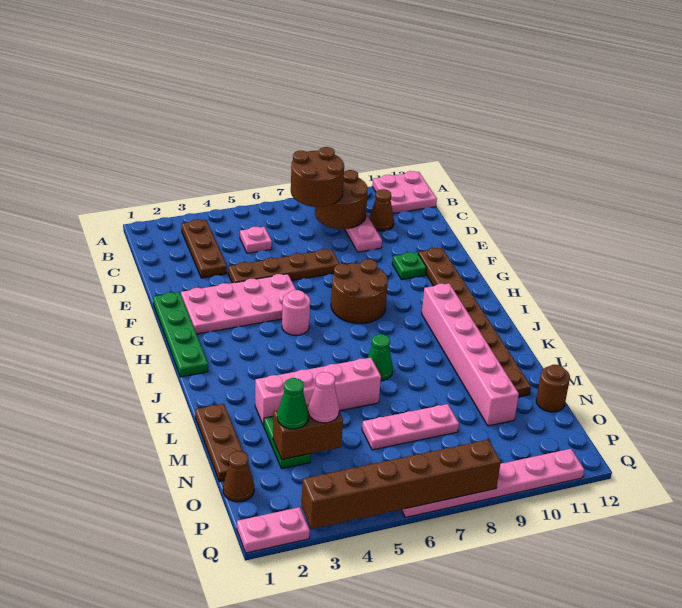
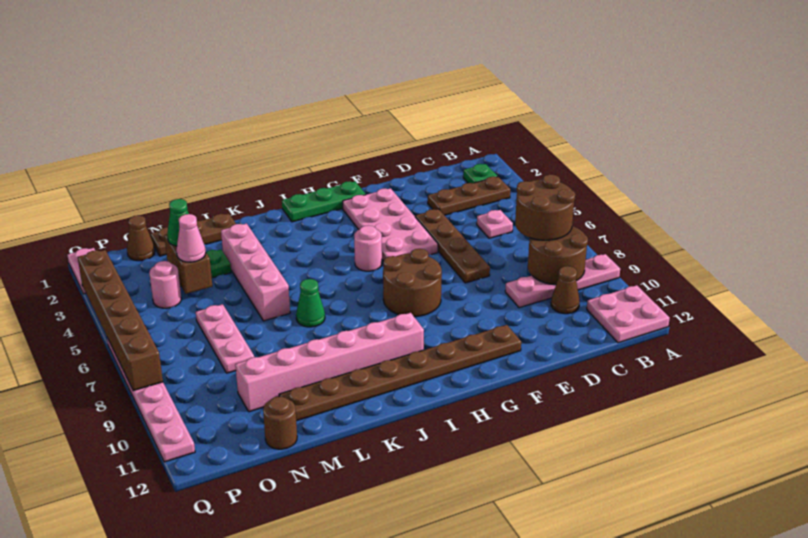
green plate F1:I1 level 1 -> green plate G1:I1 level 1
green plate F10 level 1 -> green plate B2 level 1
none -> pink round brick O4 level 1

